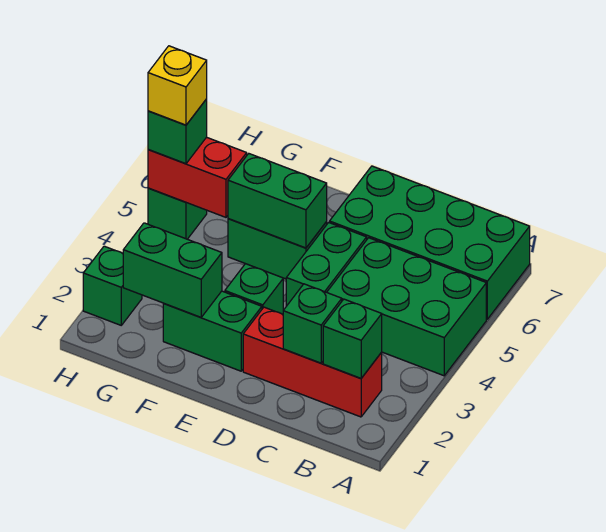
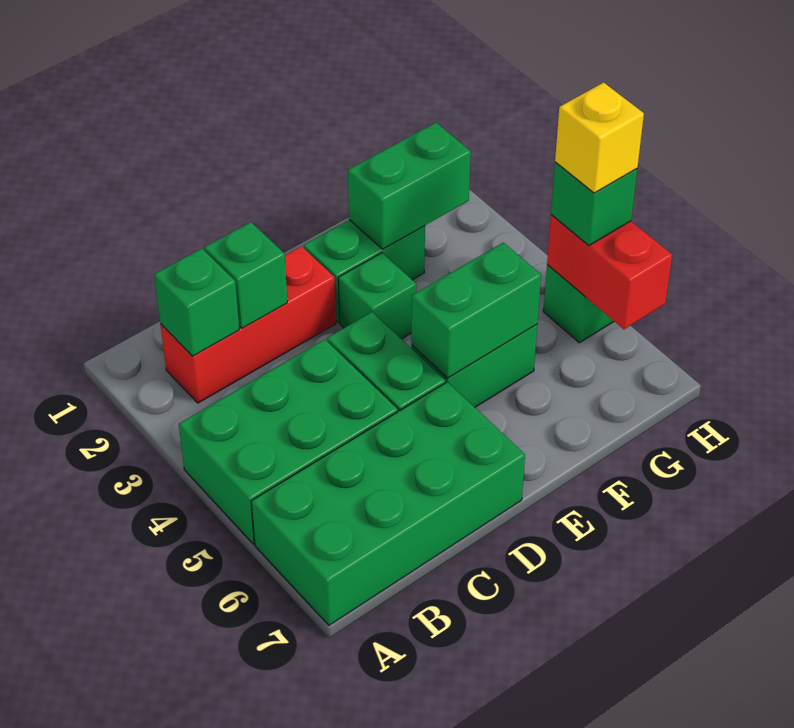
red brick G5:H5 level 2 -> red brick H5:H6 level 2
green brick H2 level 1 -> none

